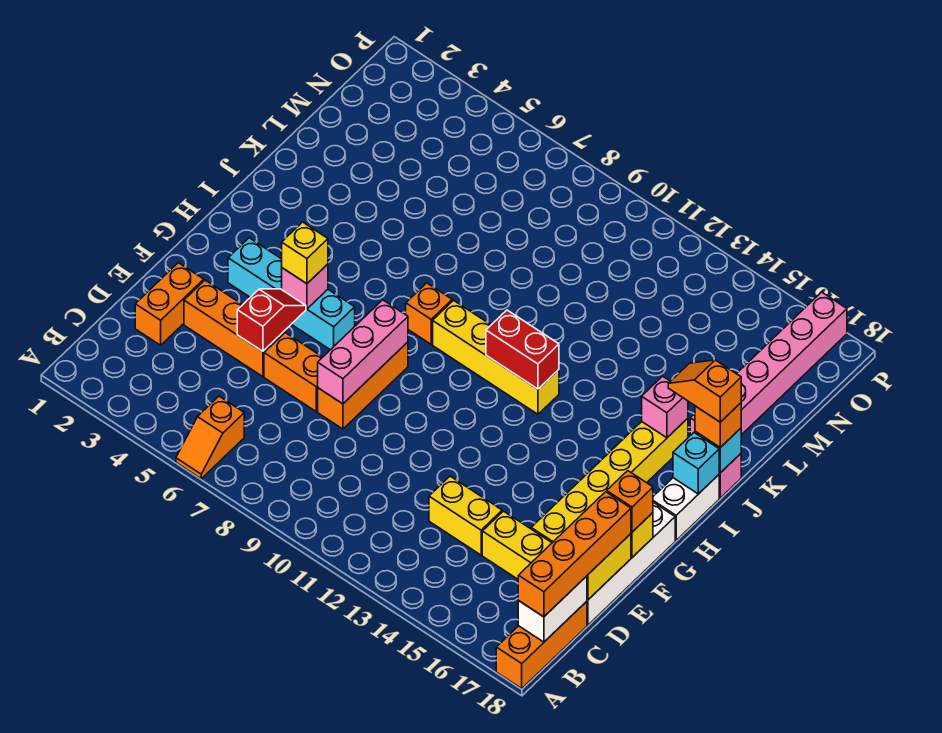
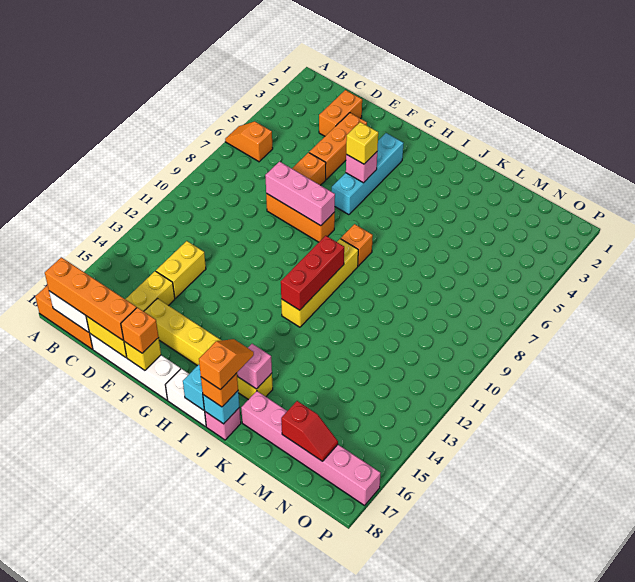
orange brick D2:E2 level 1 -> orange brick D2:D3 level 1
red slope E5:F5 level 2 top E -> red slope M17:N17 level 2 top M
red brick I11:I12 level 2 -> red brick I10:I12 level 2

